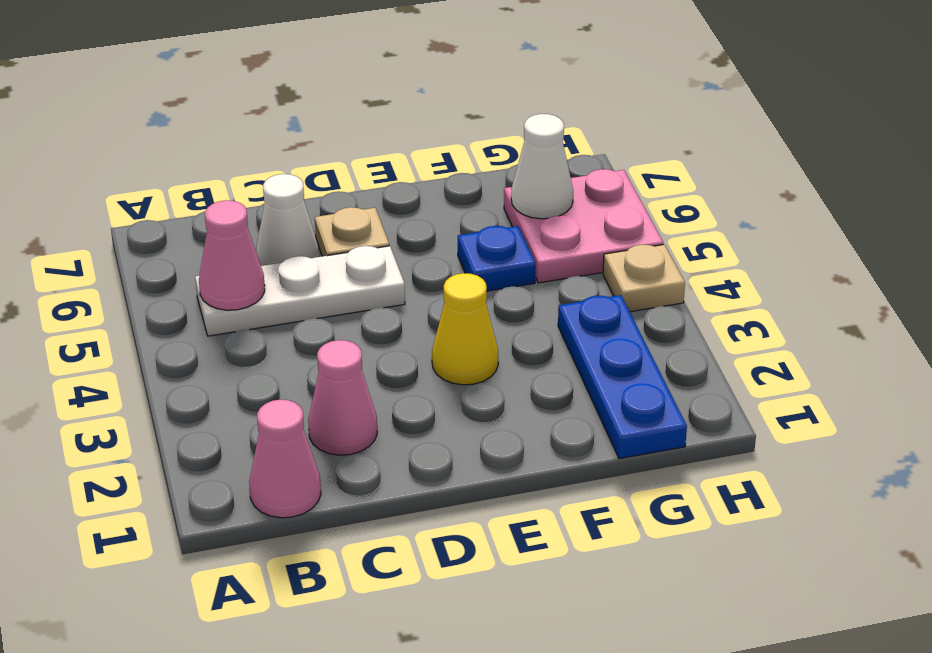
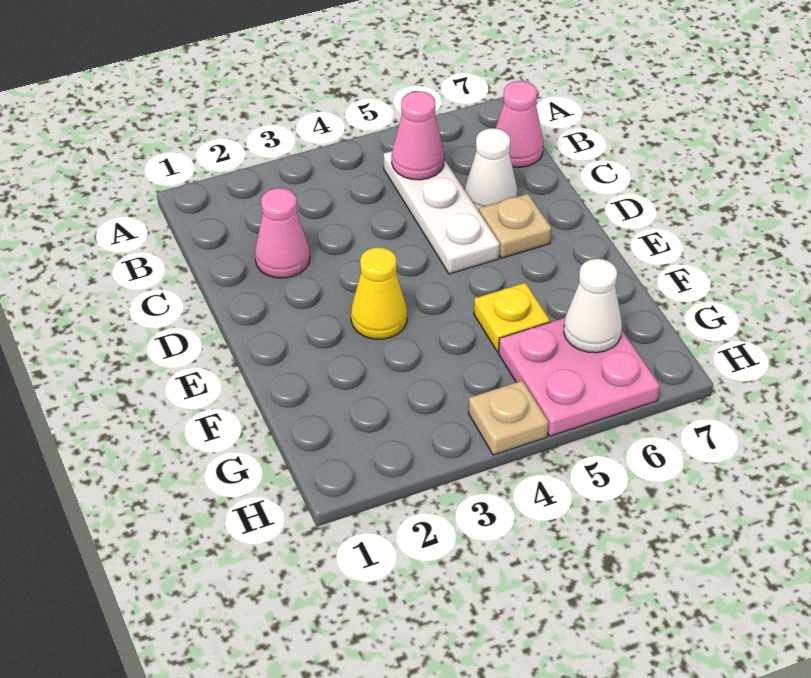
pink cone B1 level 1 -> pink cone B7 level 1
blue plate F5 level 1 -> yellow plate F5 level 1
blue plate G1:G3 level 1 -> none

